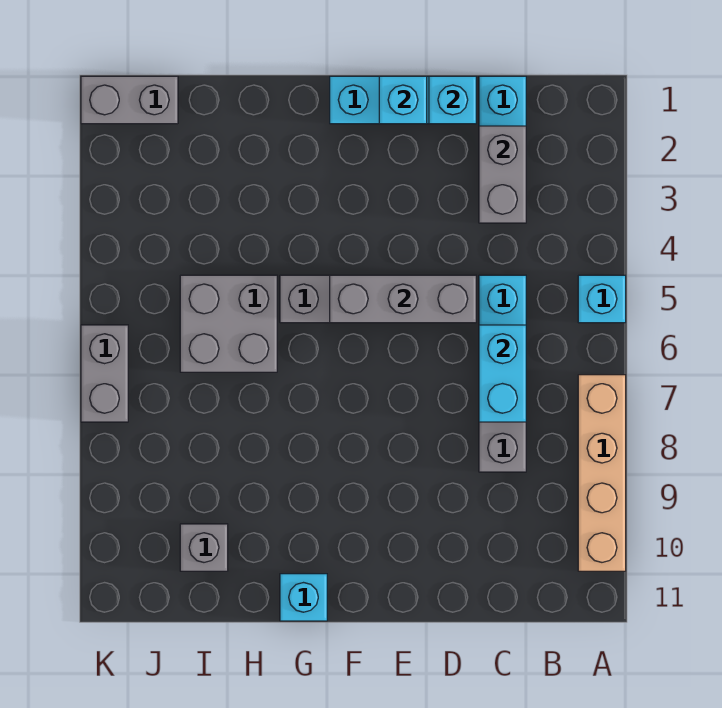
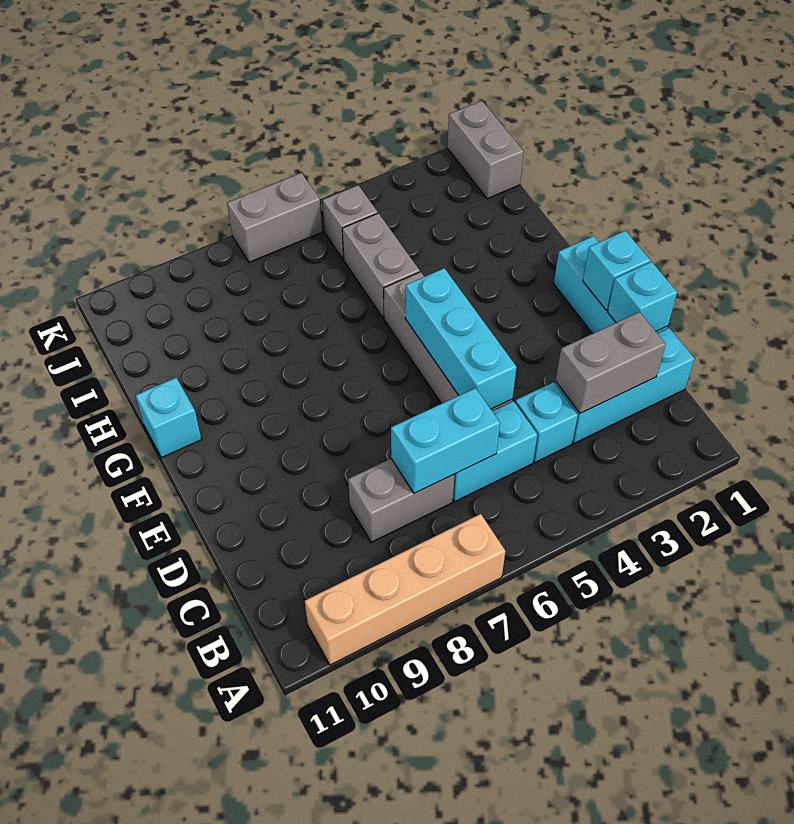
cyan brick A5 level 1 -> cyan brick C4 level 1
grey brick D5:F5 level 2 -> cyan brick D5:F5 level 2
grey brick H5:I6 level 1 -> grey brick H5:I5 level 1
grey brick I10 level 1 -> grey brick J5 level 1

